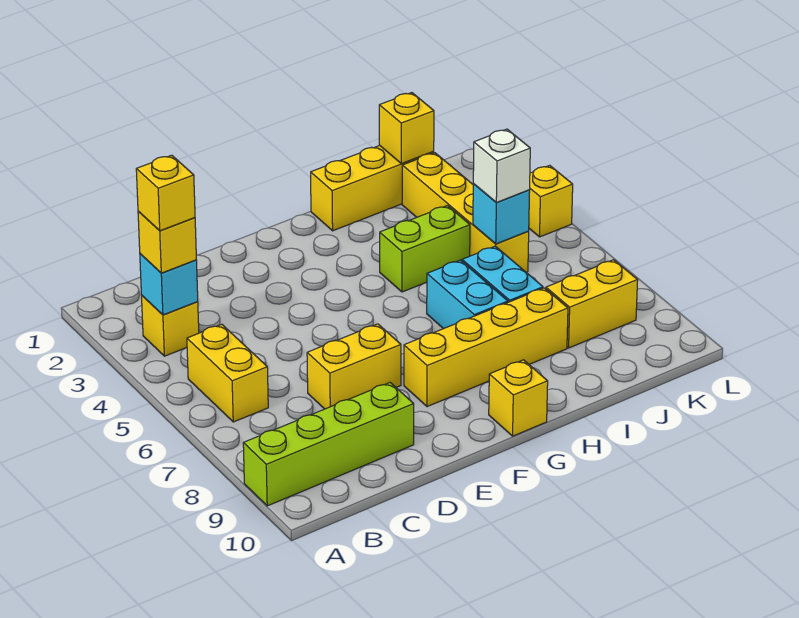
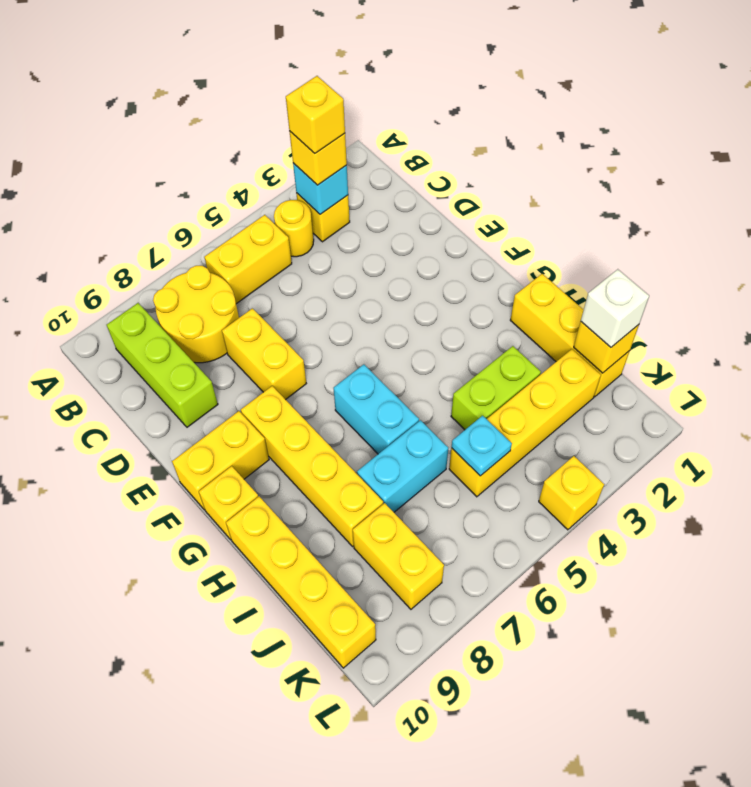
lime brick A9:D9 level 1 -> lime brick B9:D9 level 1
none -> yellow round brick B4 level 1
none -> yellow round brick B7:C8 level 1
none -> yellow brick F9:F10 level 1
lime brick H4:I4 level 1 -> lime brick I3:I4 level 1
cyan brick H6:H7 level 1 -> cyan brick G6:H6 level 1
none -> yellow brick H10:K10 level 1
cyan brick J5 level 2 -> cyan plate J5 level 2
white brick J5 level 3 -> white brick J1 level 3

